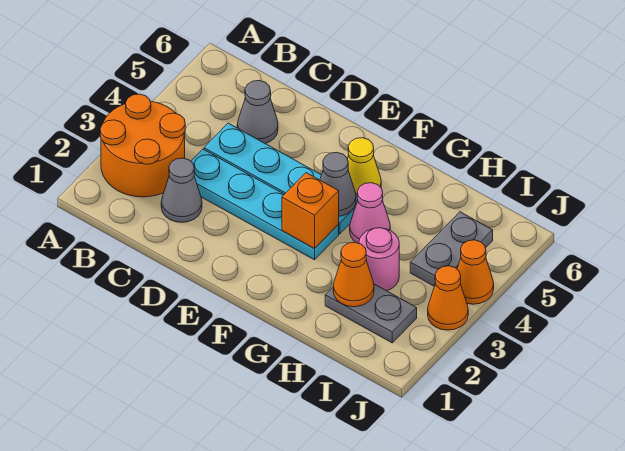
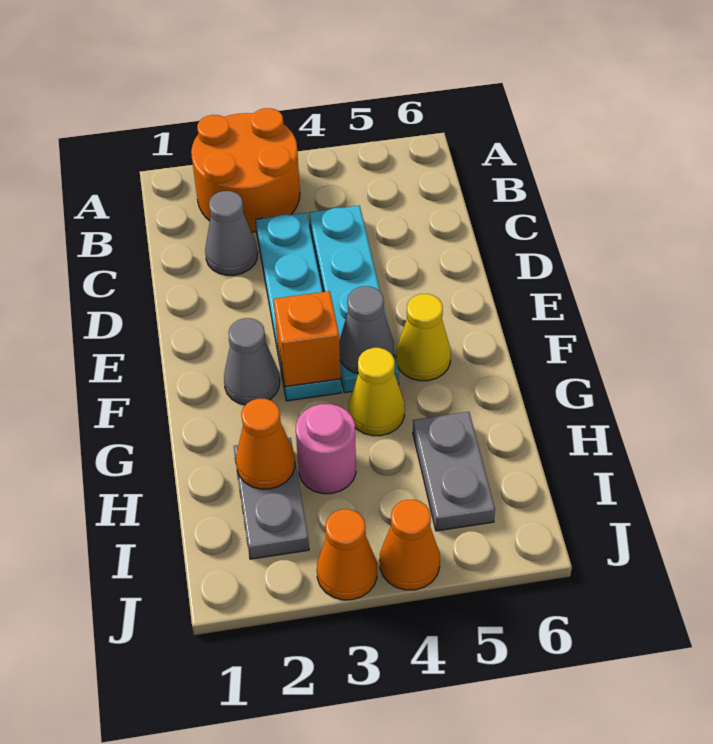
grey cone C5 level 1 -> grey cone F2 level 1
pink cone G4 level 1 -> yellow cone G4 level 1
grey plate I4:I5 level 1 -> grey plate H5:I5 level 1

